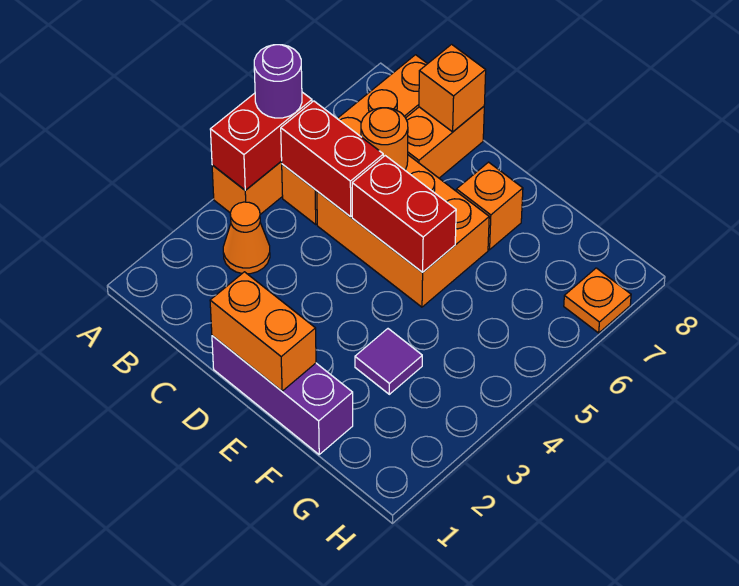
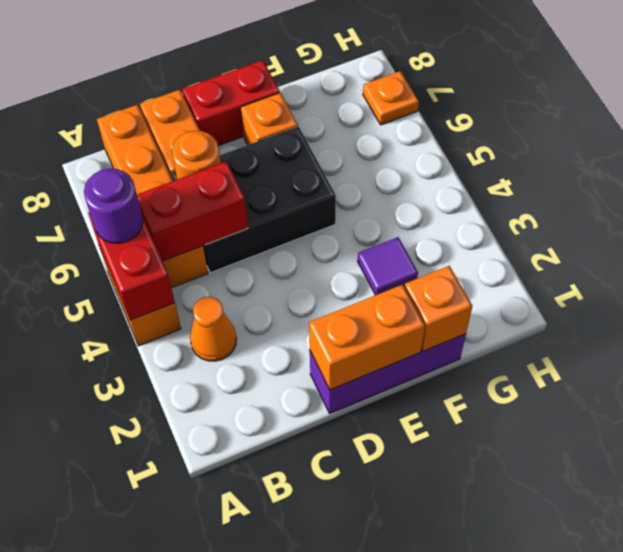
orange brick C5:E6 level 1 -> black brick C5:E6 level 1
orange brick C8 level 2 -> orange brick F1 level 2
red brick D5:E5 level 2 -> red brick D8:E8 level 1

